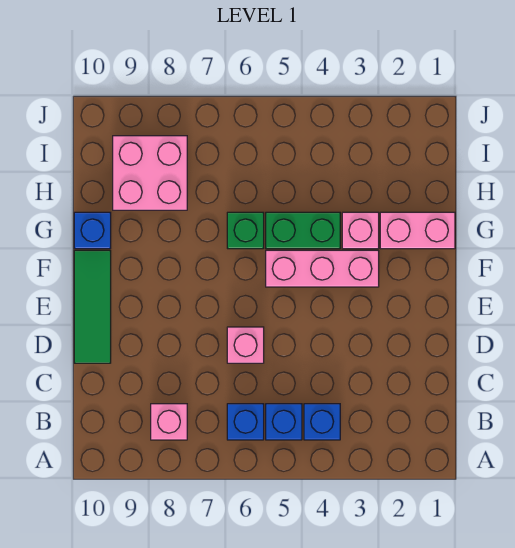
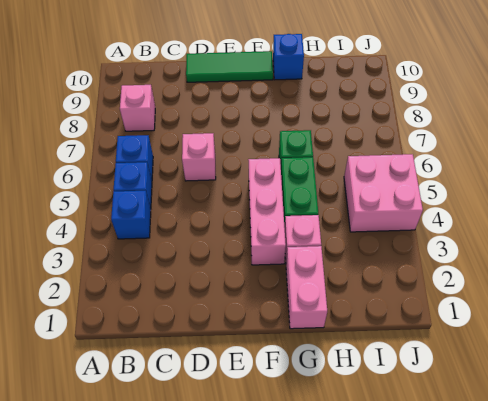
pink brick H8:I9 level 1 -> pink brick I4:J5 level 1

